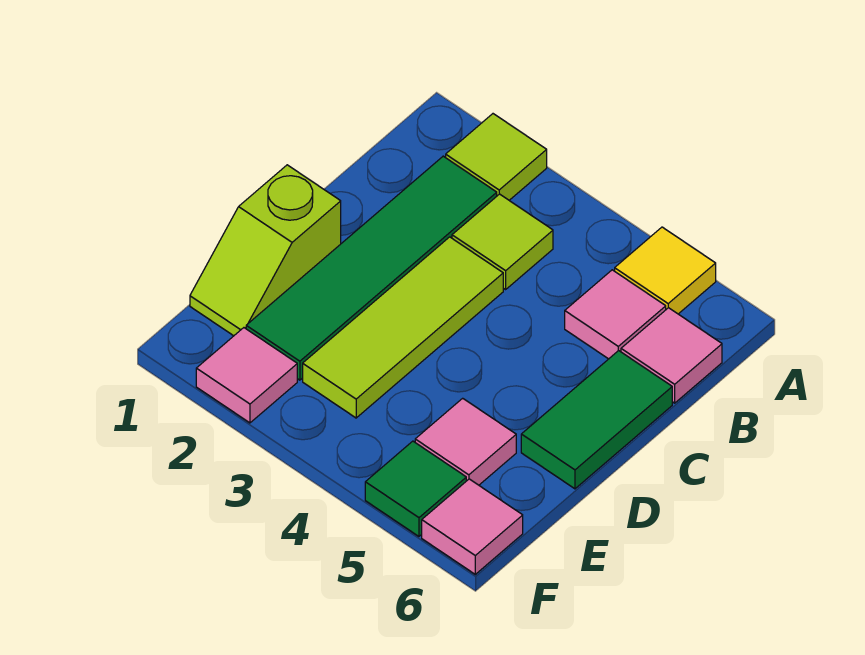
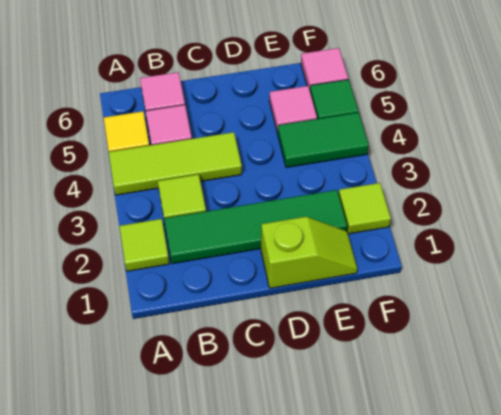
lime tile C3:E3 level 1 -> lime tile A4:C4 level 1
green tile C6:D6 level 1 -> green tile E4:F4 level 1
pink tile F2 level 1 -> lime tile F2 level 1

